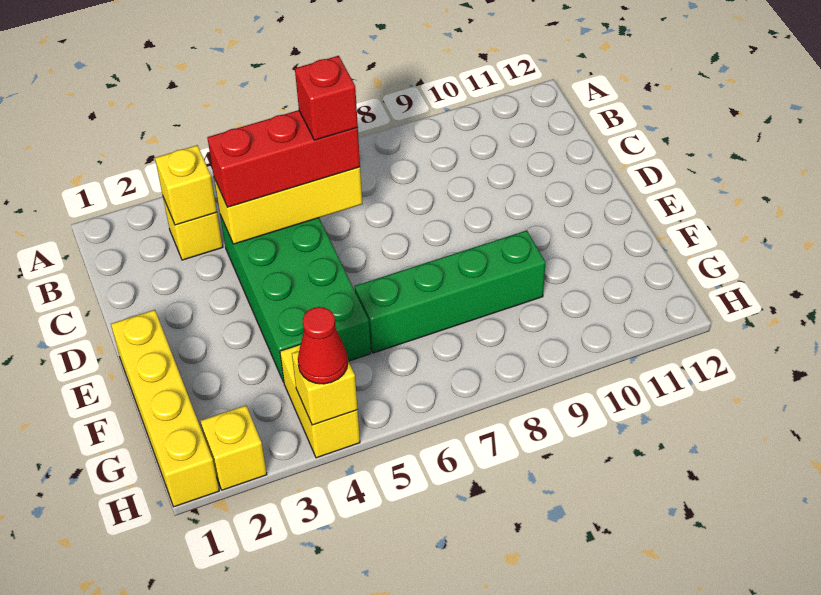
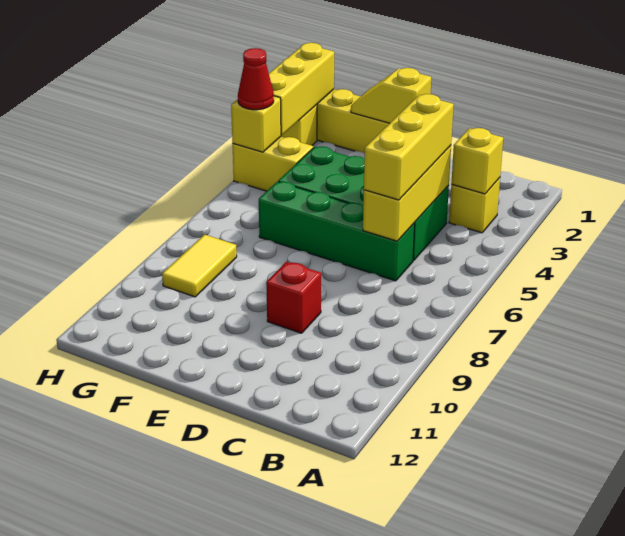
red brick C4:C6 level 3 -> yellow brick C4:C6 level 3
red brick C6 level 4 -> red brick D9 level 1
none -> yellow slope E1:F1 level 2 top E
green brick F6:F9 level 1 -> green brick C6:F6 level 1
none -> yellow tile G8:G9 level 1
none -> yellow brick H1:H3 level 2

